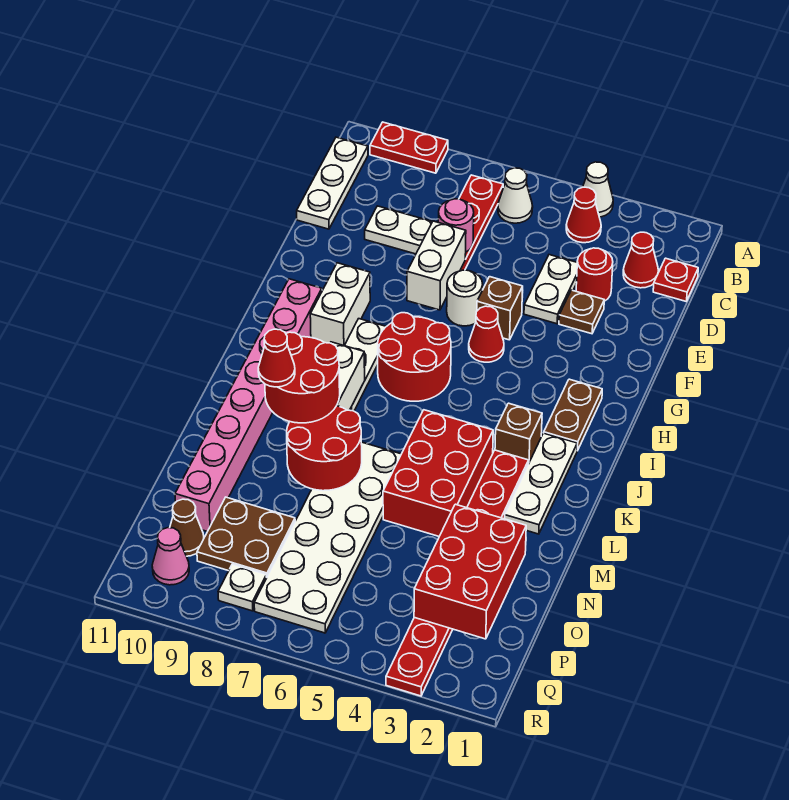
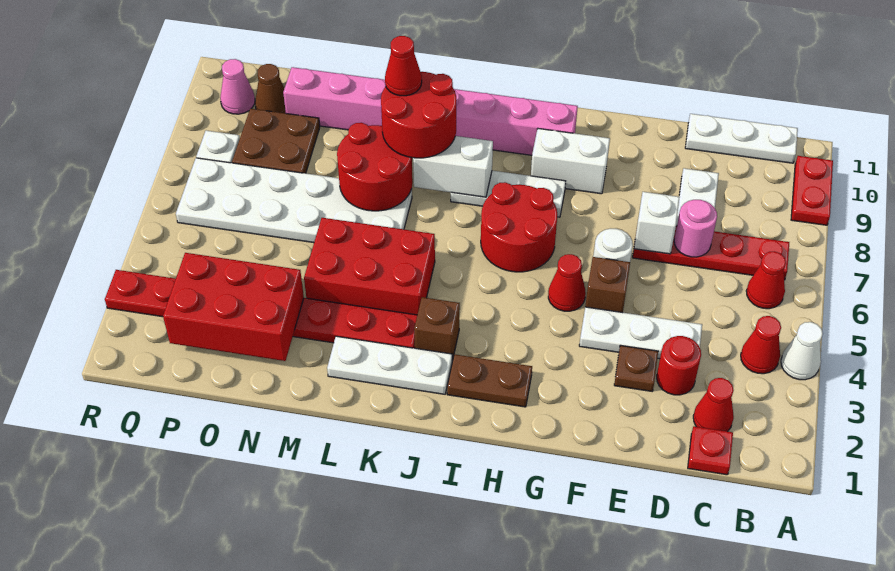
white cone B6 level 1 -> red cone B6 level 1
white plate D4:E4 level 1 -> white plate D4:F4 level 1
white brick E7:F7 level 2 -> white brick E7 level 2

